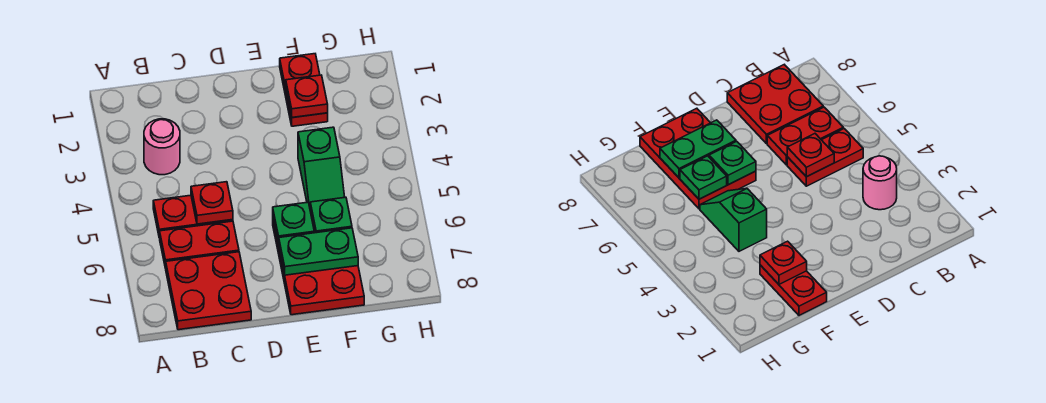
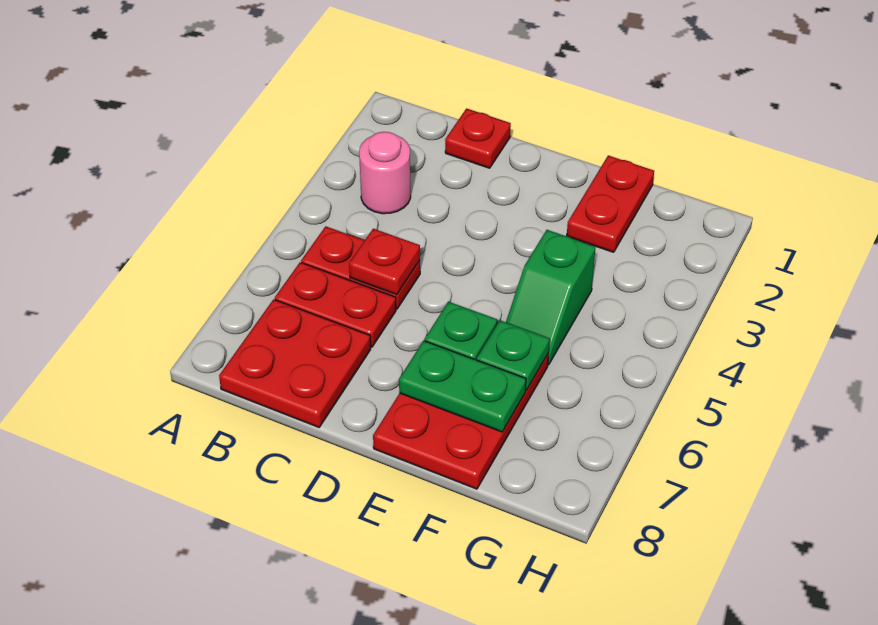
red plate F2 level 2 -> red plate C1 level 1

